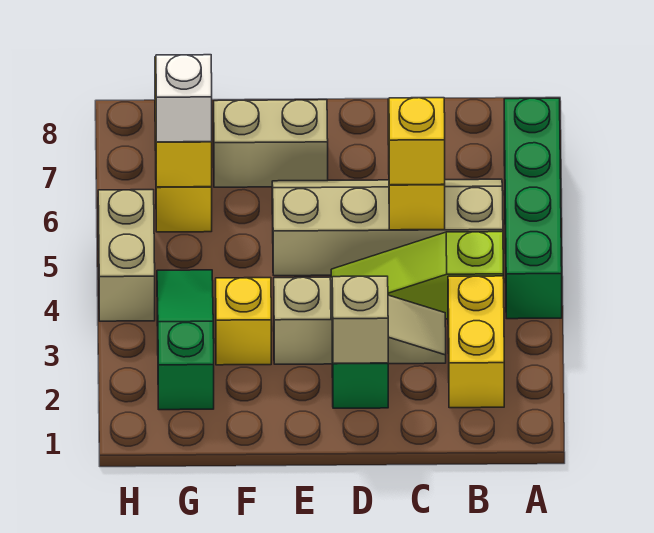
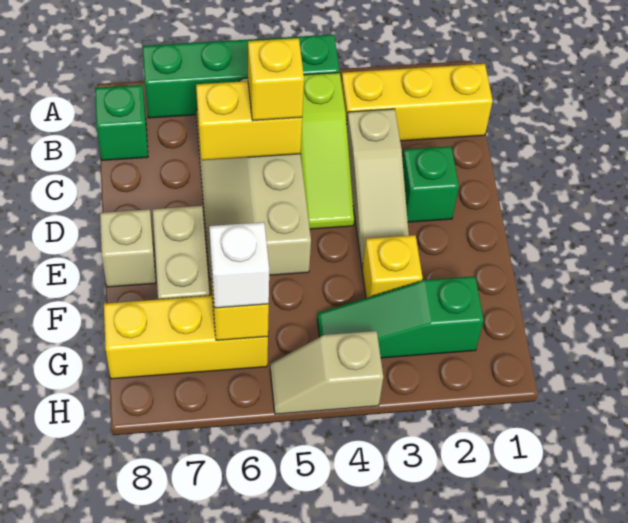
yellow brick B2:B3 level 1 -> yellow brick B1:B3 level 1
none -> green brick B8 level 1
tan slope C3:E3 level 1 top E -> tan slope C3:E3 level 1 top C
tan brick D2 level 2 -> tan brick E8 level 1
tan brick H4:H5 level 1 -> tan slope H4:H5 level 1 top 4

